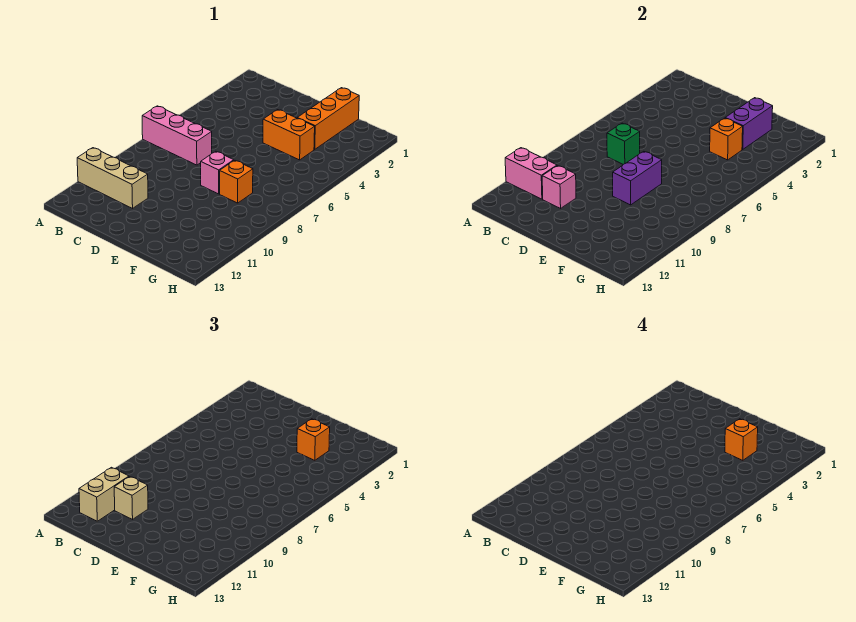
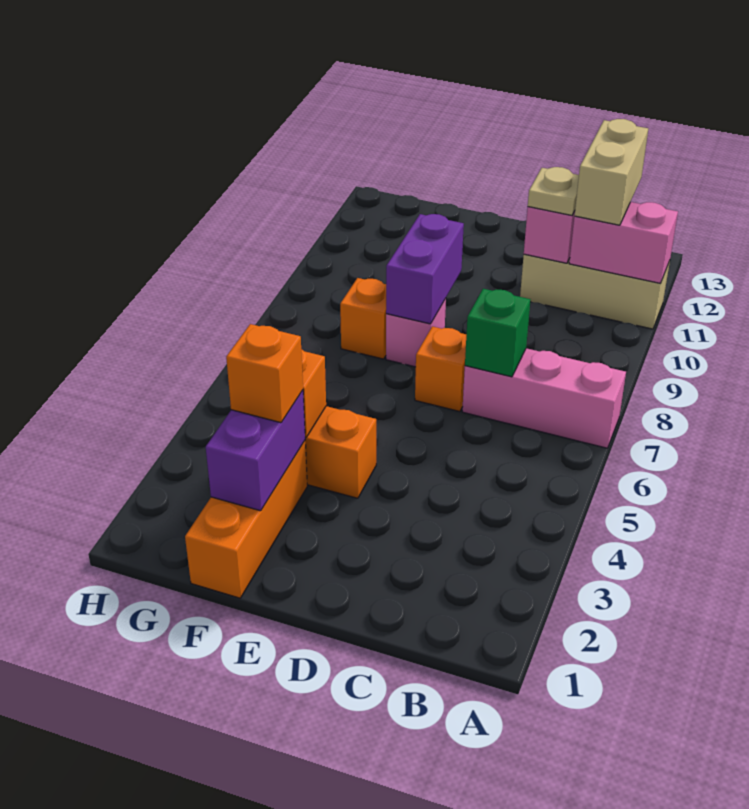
tan brick C11 level 3 -> tan plate C11 level 3
orange brick F3 level 4 -> orange brick D7 level 1

